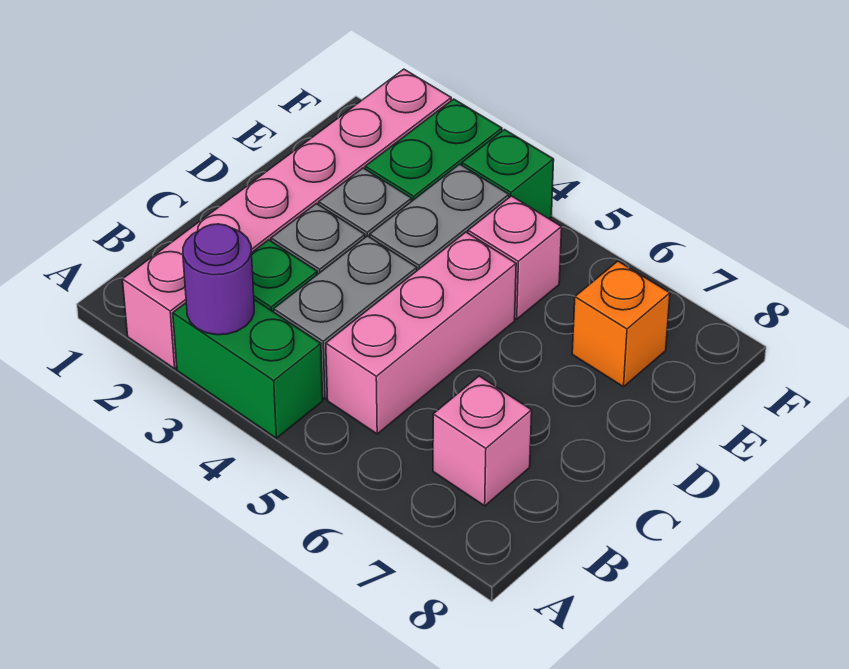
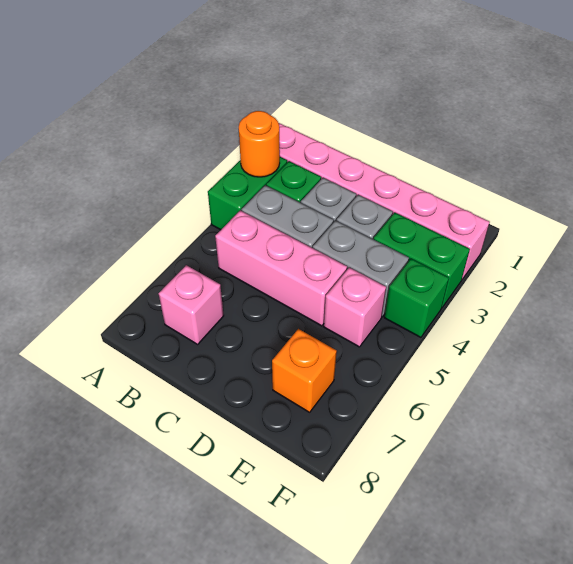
purple round brick A3 level 2 -> orange round brick A3 level 2

